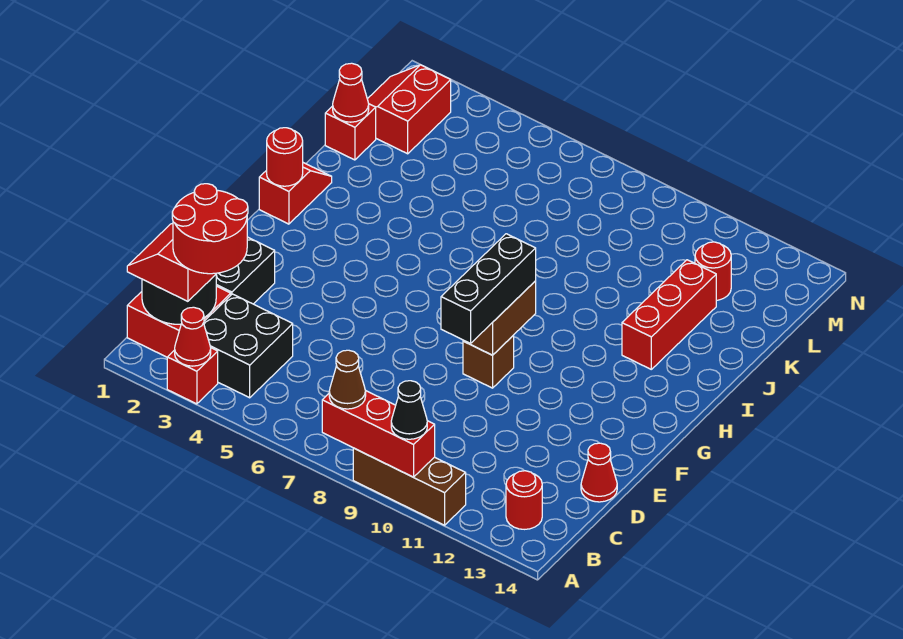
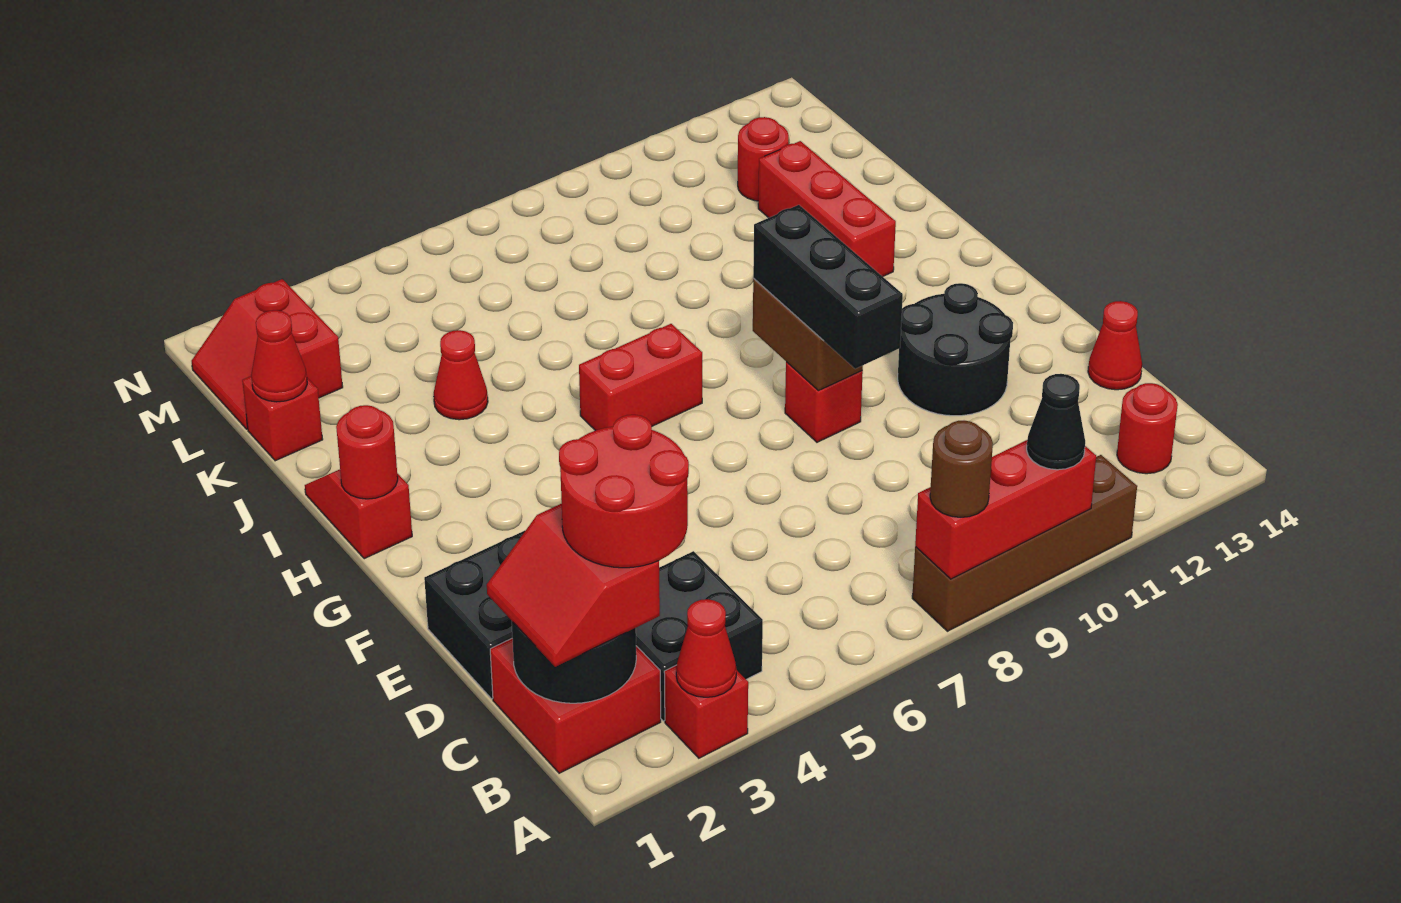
brown cone A8 level 3 -> brown round brick A8 level 3
brown brick A9:A11 level 1 -> brown brick A8:A11 level 1
none -> black round brick E11:F12 level 1
brown brick F9 level 1 -> red brick F9 level 1
none -> red brick H6:H7 level 1
none -> red cone J4 level 1

